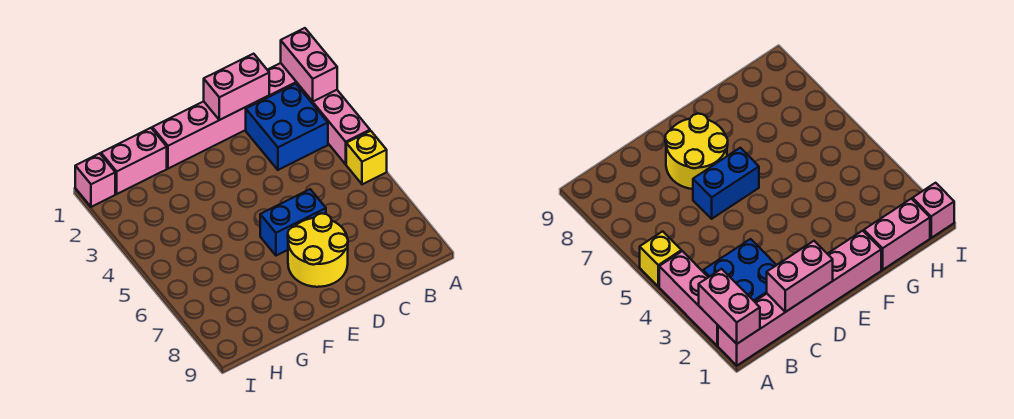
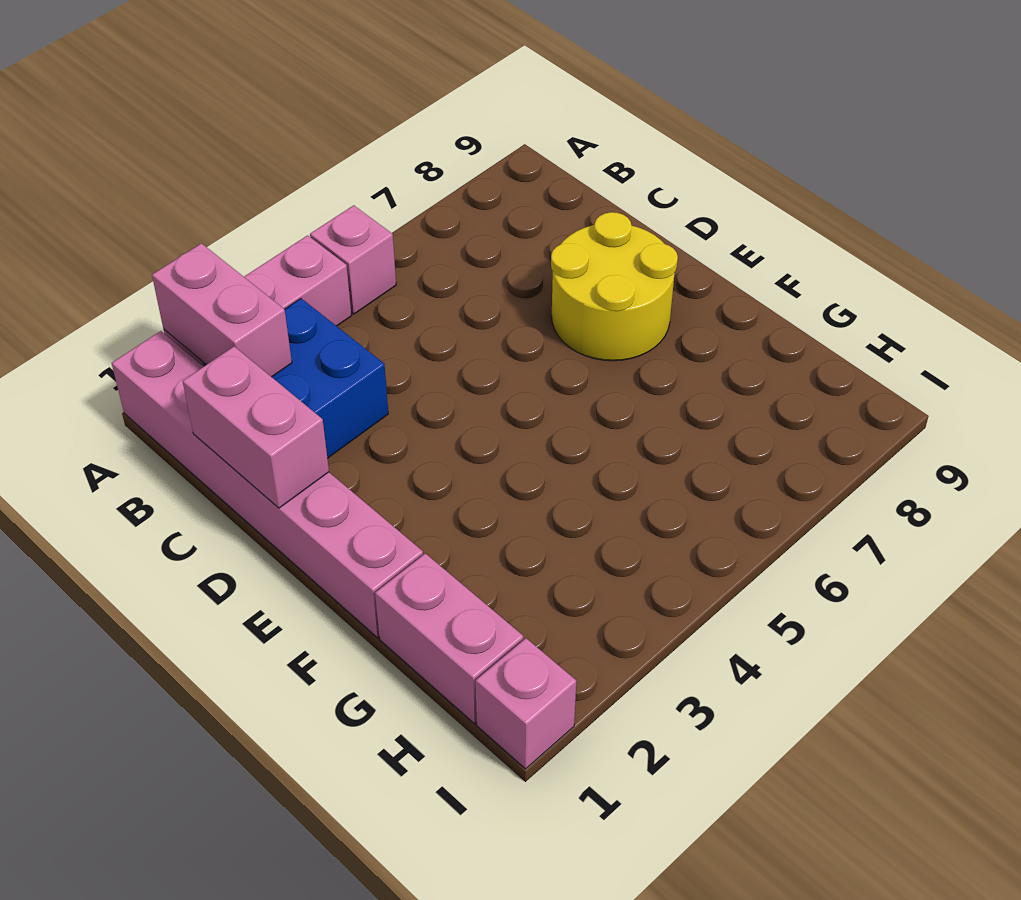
pink brick A1:A2 level 2 -> pink brick A2:B2 level 2
yellow brick A5 level 1 -> pink brick A5 level 1
blue brick D6:E6 level 1 -> none

